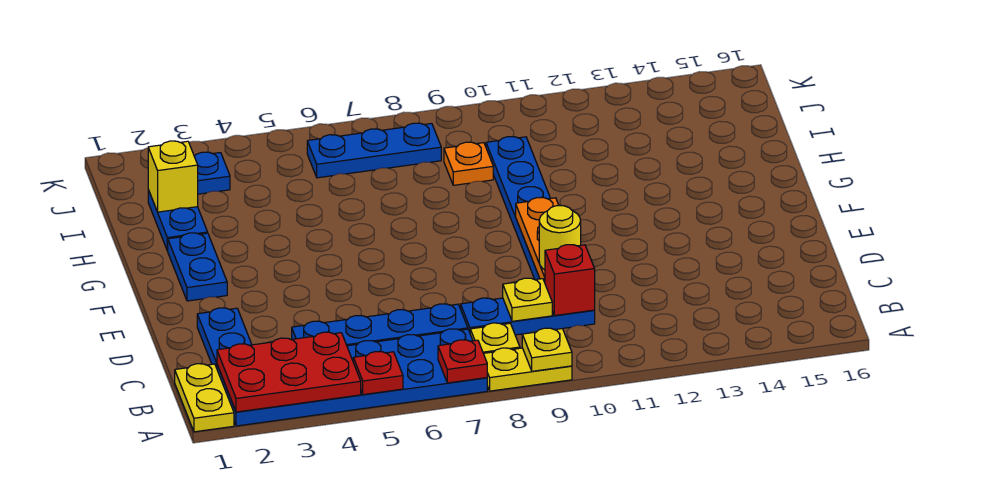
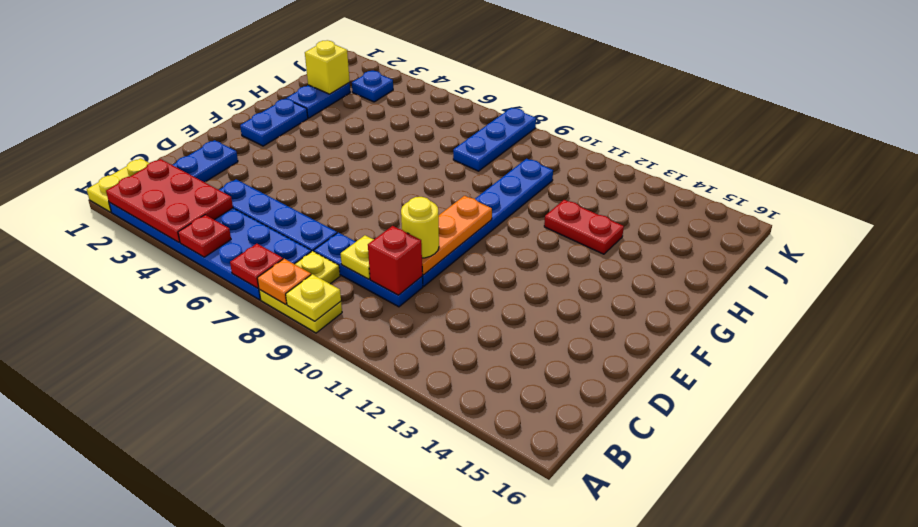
none -> red plate H12:H13 level 1
orange plate I9 level 1 -> orange plate A8 level 2
blue plate J6:J8 level 1 -> blue plate I8:K8 level 1

